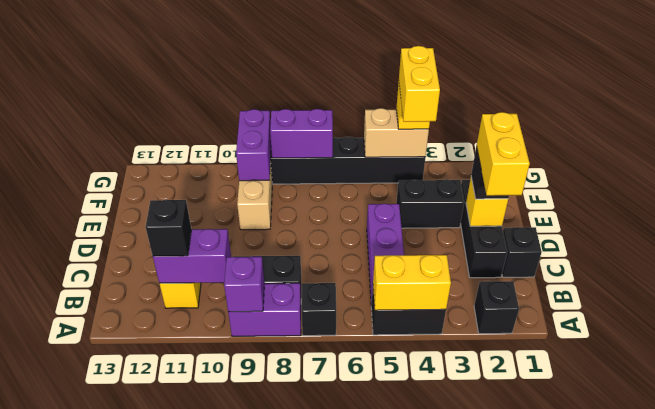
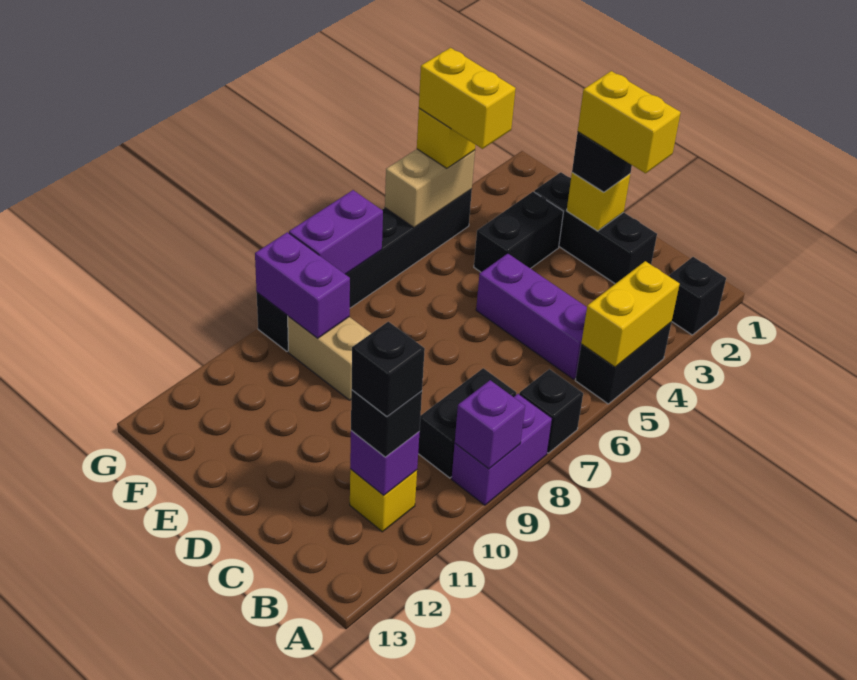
purple brick B10:B11 level 2 -> purple brick B11 level 2
black brick C1 level 1 -> black brick B11 level 4

